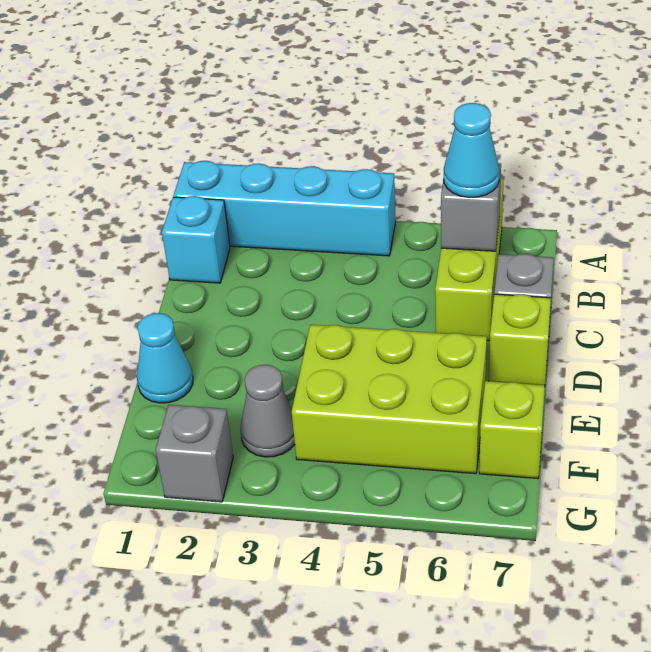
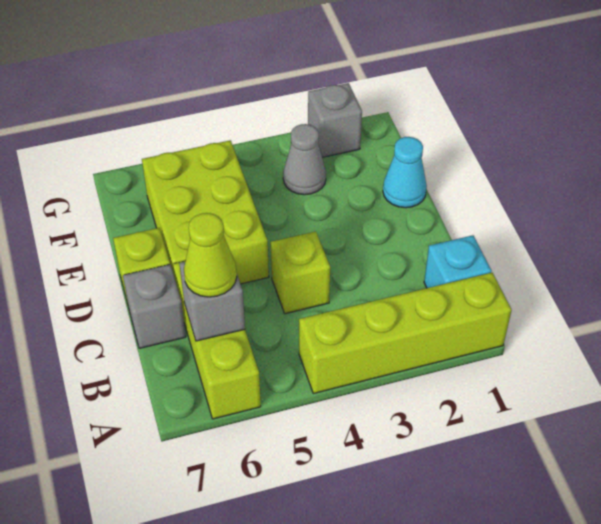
cyan brick A1:A4 level 1 -> lime brick A1:A4 level 1
cyan cone B6 level 3 -> lime cone B6 level 3
lime brick E4:F6 level 1 -> lime brick D5:F6 level 1
lime brick F7 level 1 -> lime brick C4 level 1

